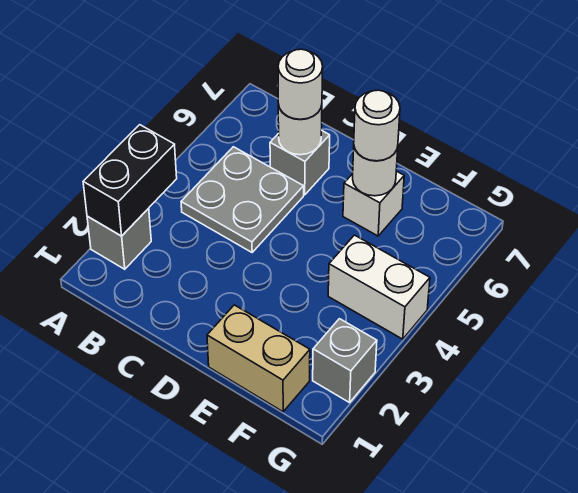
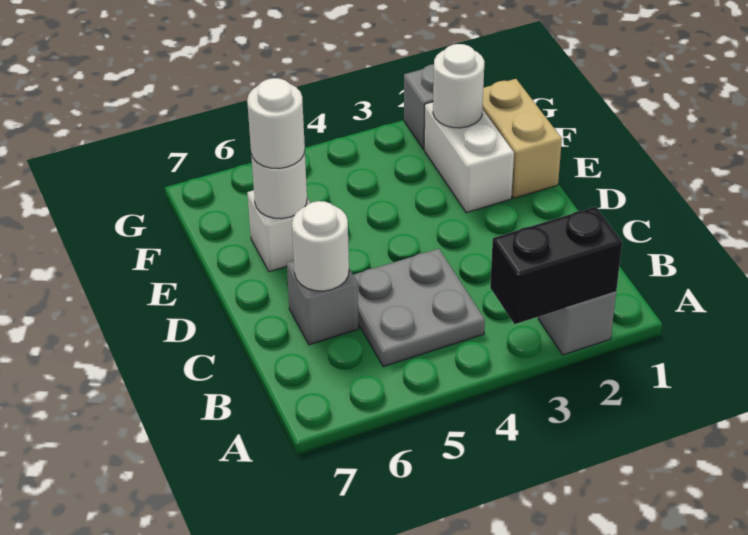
white round brick C6 level 3 -> white round brick F2 level 2
white brick F4:G4 level 1 -> white brick E2:F2 level 1

